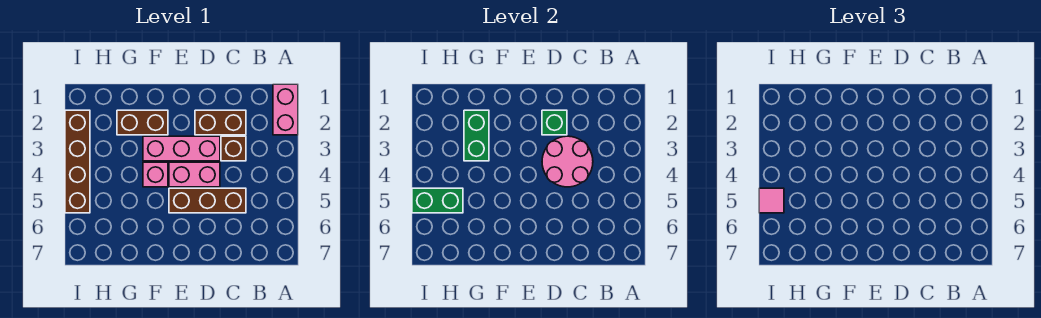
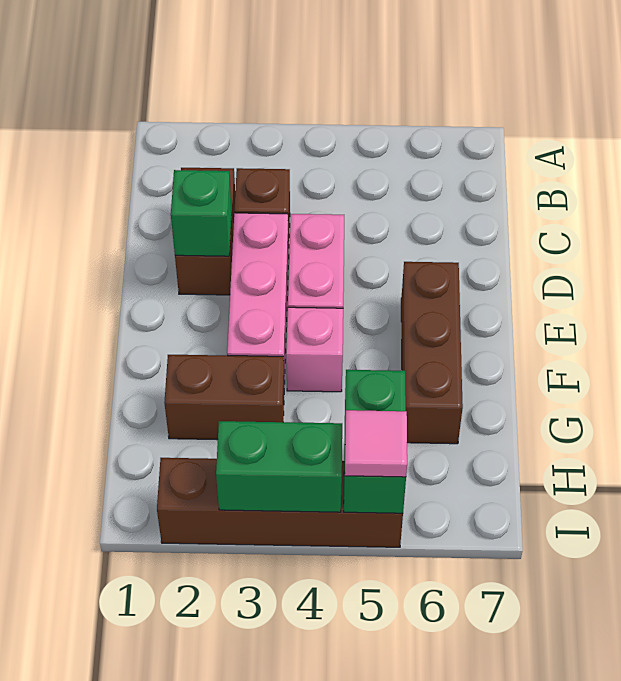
pink brick A1:A2 level 1 -> none
pink round brick C3:D4 level 2 -> none
brown brick C5:E5 level 1 -> brown brick E6:G6 level 1
brown brick F2:G2 level 1 -> brown brick G2:G3 level 1
green brick G2:G3 level 2 -> green brick I3:I4 level 2

